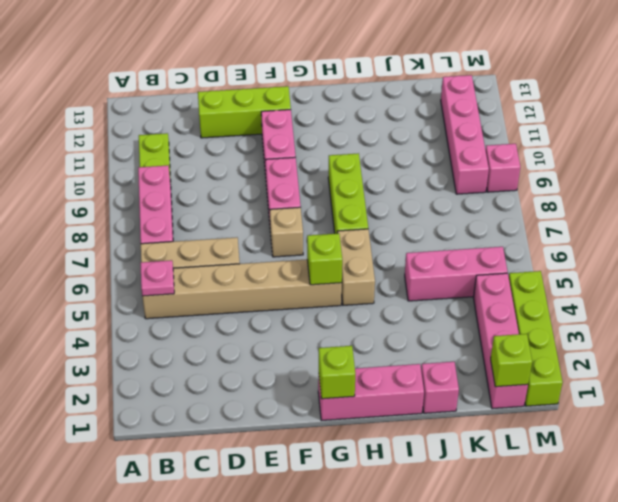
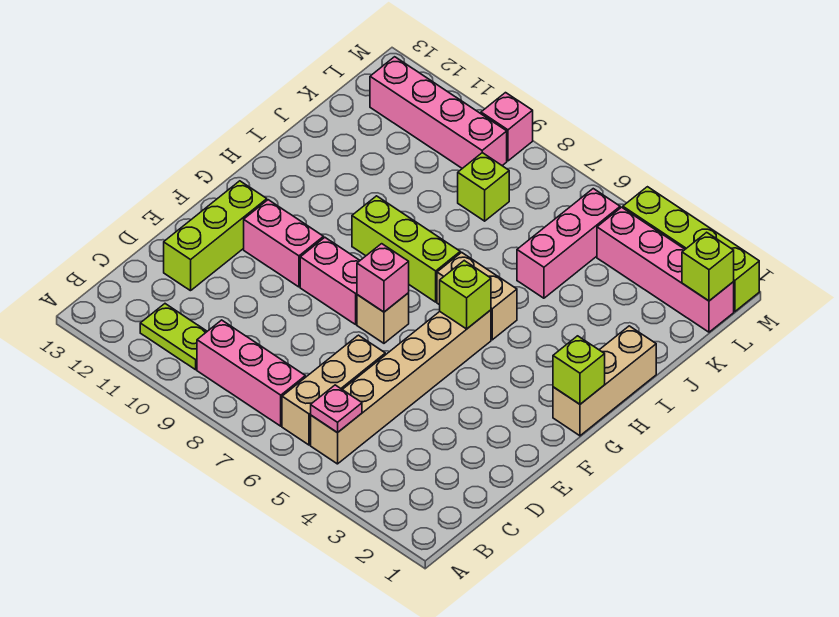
pink brick G1:I1 level 1 -> tan brick G1:I1 level 1
pink brick J1 level 1 -> pink brick F7 level 2
none -> lime brick K8 level 1

